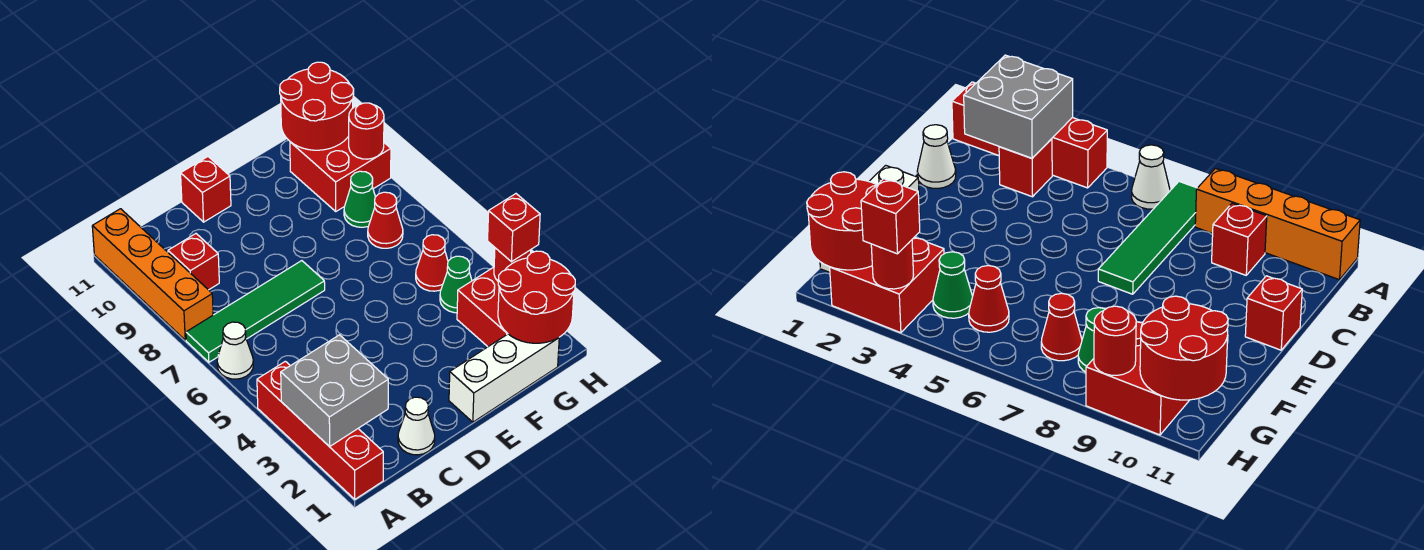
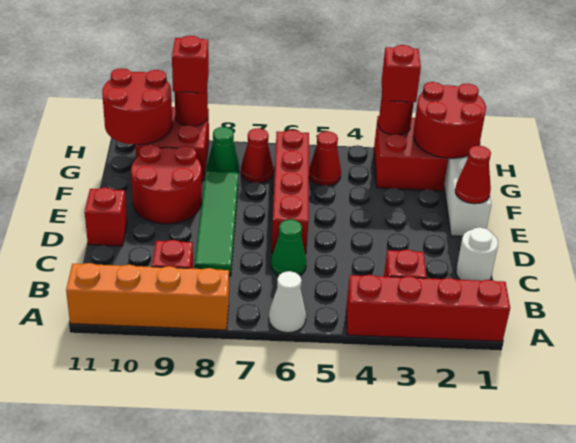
grey brick A2:B3 level 2 -> none
green tile A7:D7 level 1 -> green tile C8:F8 level 1
white cone C1 level 1 -> white round brick C1 level 1
none -> red brick D6:G6 level 1
none -> red cone E1 level 2
none -> red round brick E9:F10 level 1
green cone G4 level 1 -> green cone C6 level 1
none -> red brick H9 level 3

